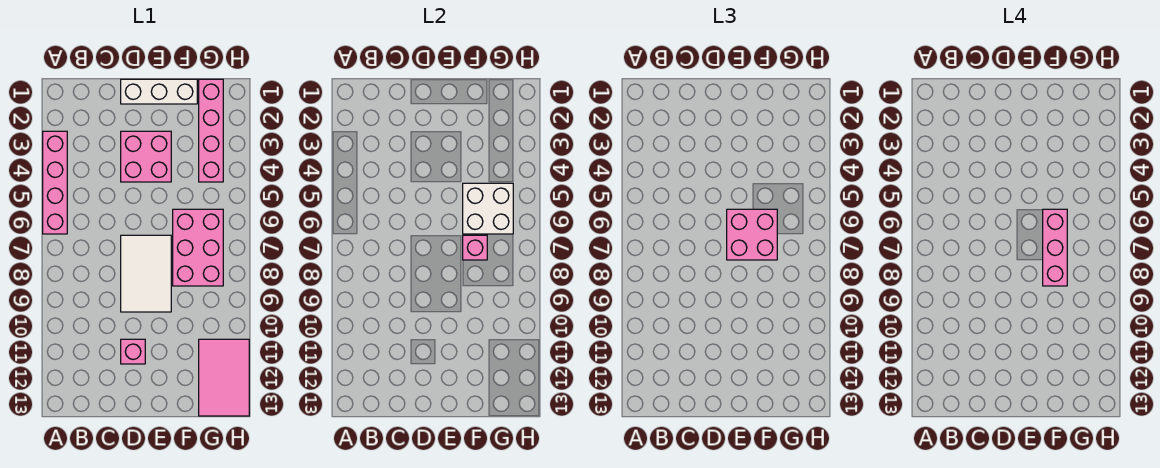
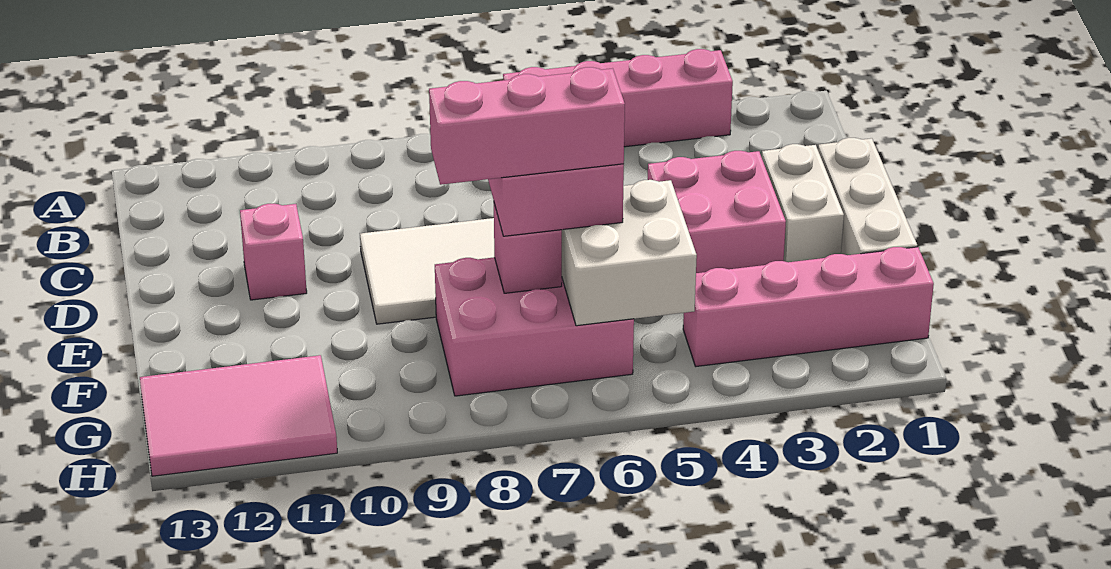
none -> white brick D2:E2 level 1

